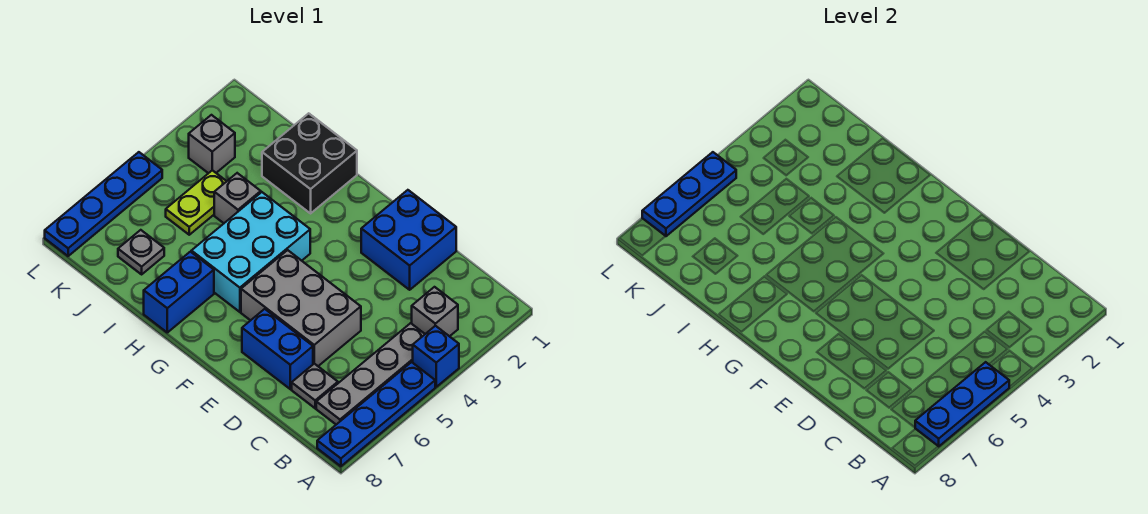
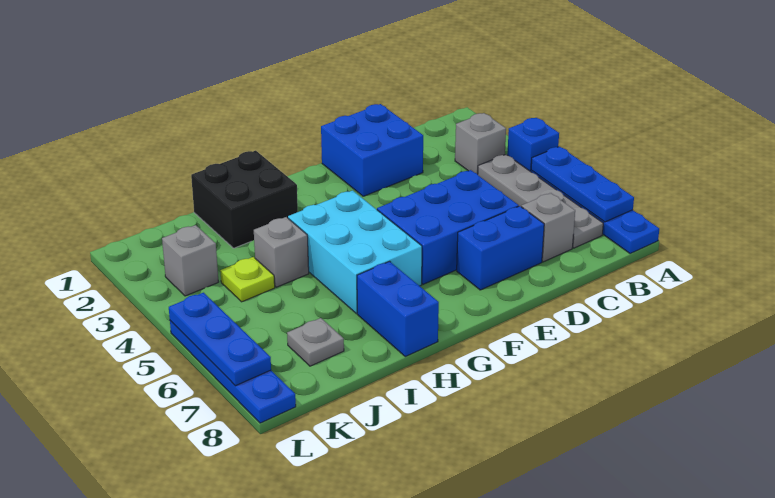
grey plate C7 level 1 -> grey brick C7 level 1
grey brick D5:F6 level 1 -> blue brick D5:F6 level 1
lime plate J4:J5 level 1 -> lime plate J4 level 1

